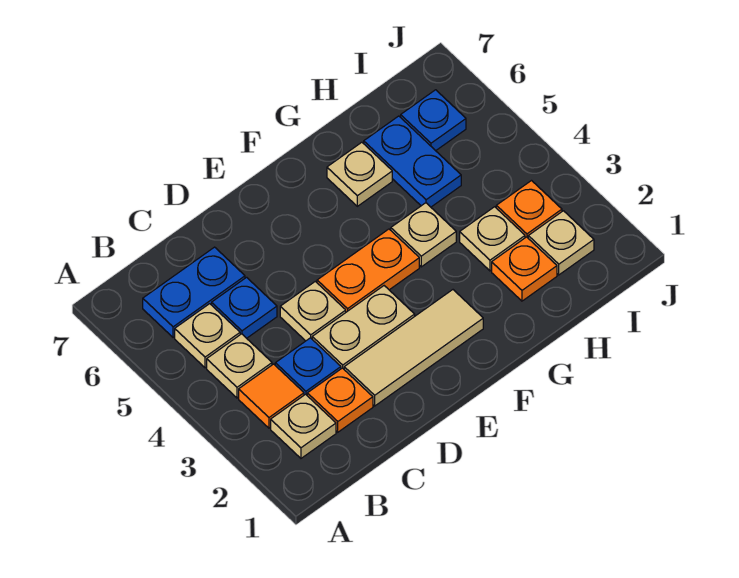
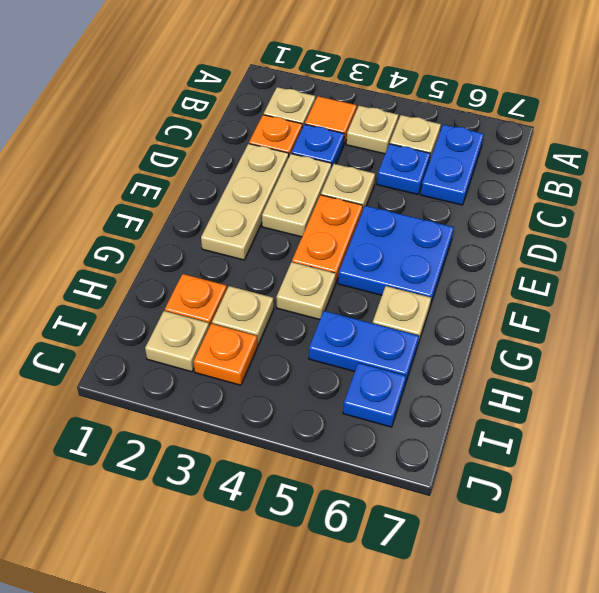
tan tile D2:F2 level 1 -> tan plate D2:F2 level 1
none -> blue plate E5:F6 level 1

